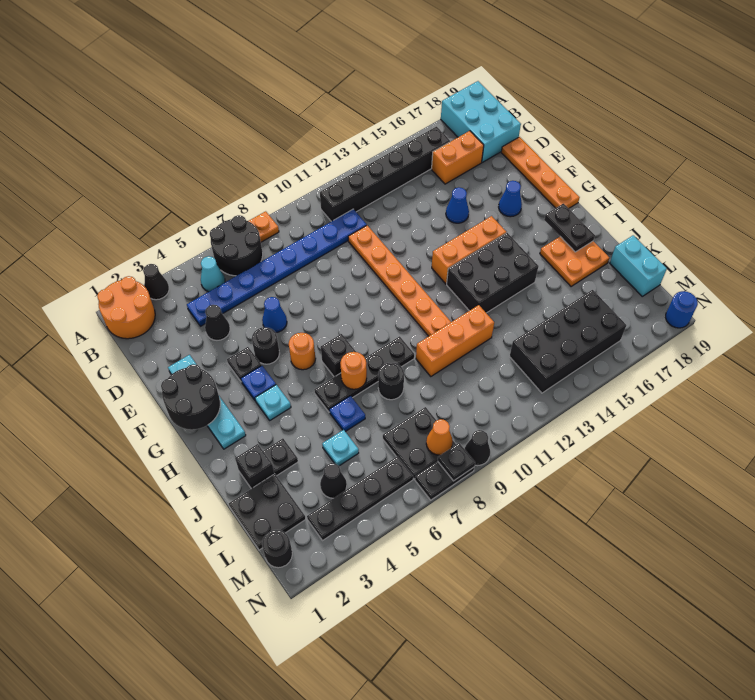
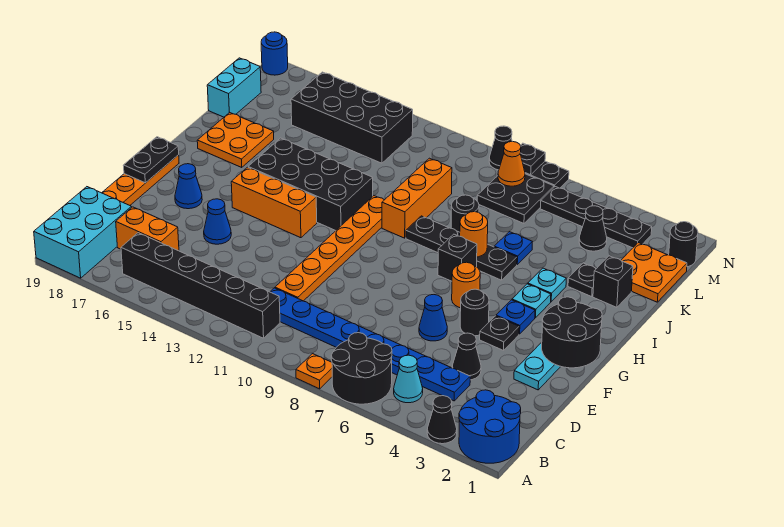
orange round brick A1:B2 level 1 -> blue round brick A1:B2 level 1
black brick H13:I15 level 1 -> black brick H12:I15 level 1
black plate H18:I18 level 2 -> black plate F19:G19 level 2
orange brick J10:J12 level 1 -> orange brick I10:K10 level 1
black plate K1:L2 level 1 -> orange plate K1:L2 level 1
cyan plate K5 level 1 -> cyan plate I4 level 1

